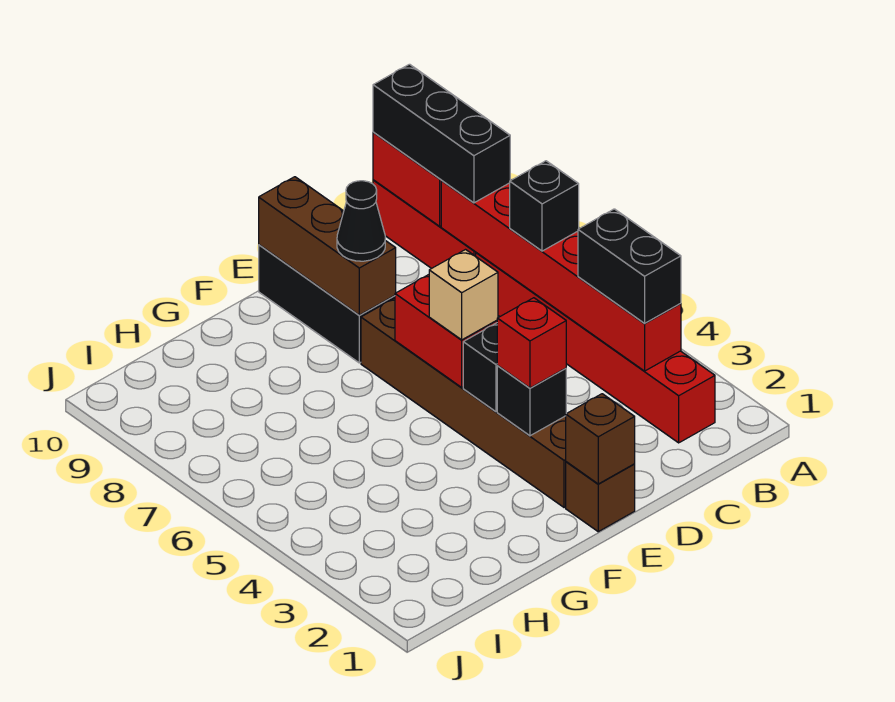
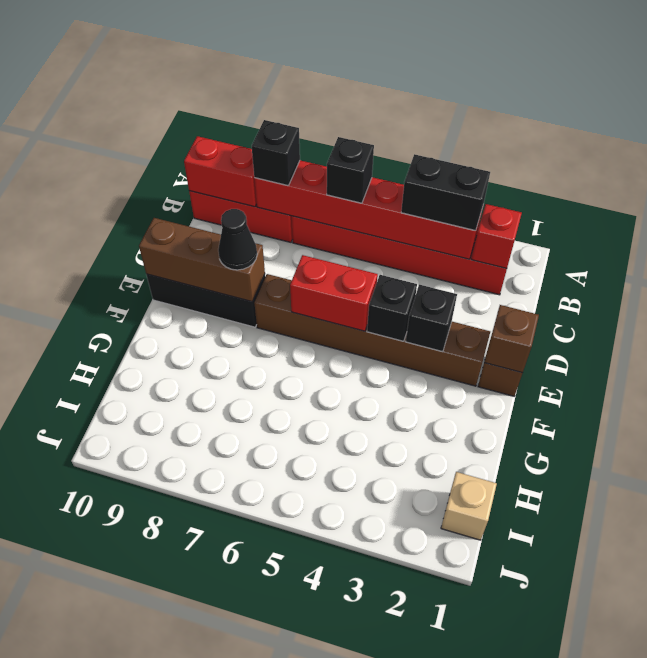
black brick B8:B10 level 3 -> black brick B8 level 3
red brick E3 level 3 -> red brick B2 level 2
tan brick E5 level 3 -> tan brick I1 level 1

